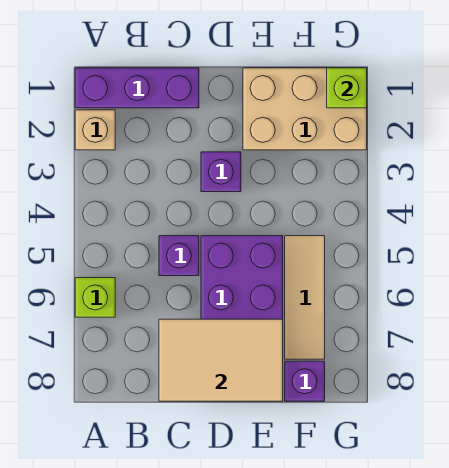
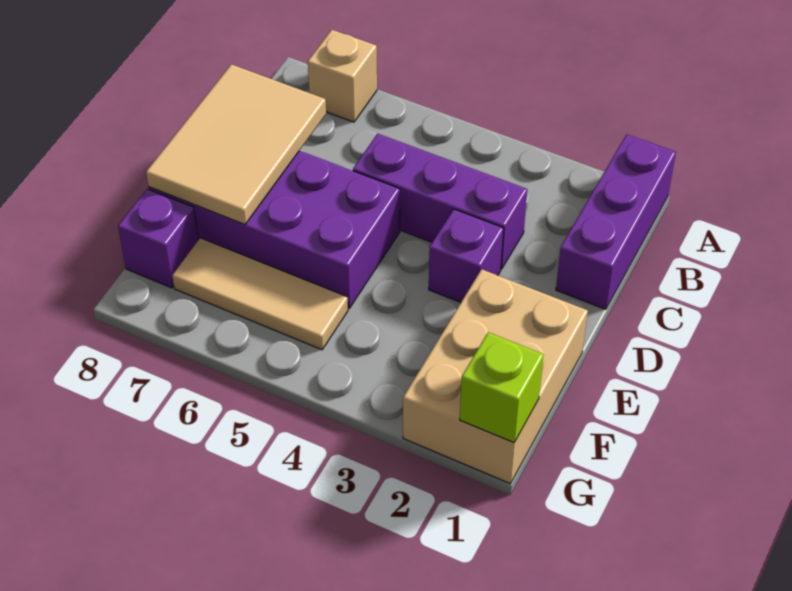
tan brick A2 level 1 -> tan brick A7 level 1
lime brick A6 level 1 -> none
purple brick C5 level 1 -> purple brick C3:C5 level 1

